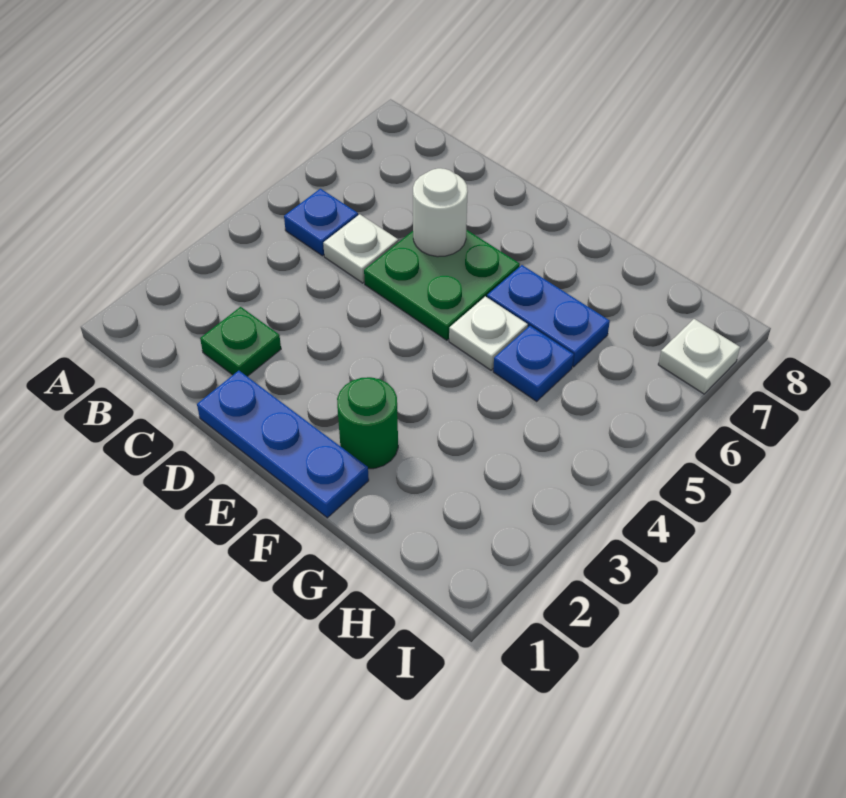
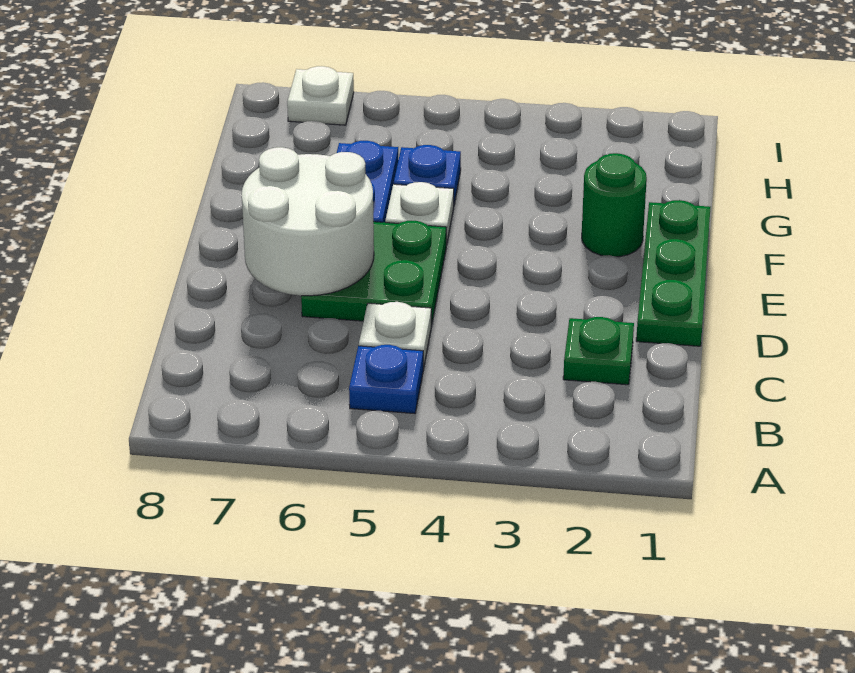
blue plate D1:F1 level 1 -> green plate D1:F1 level 1
white round brick D6 level 2 -> white round brick D6:E7 level 2

